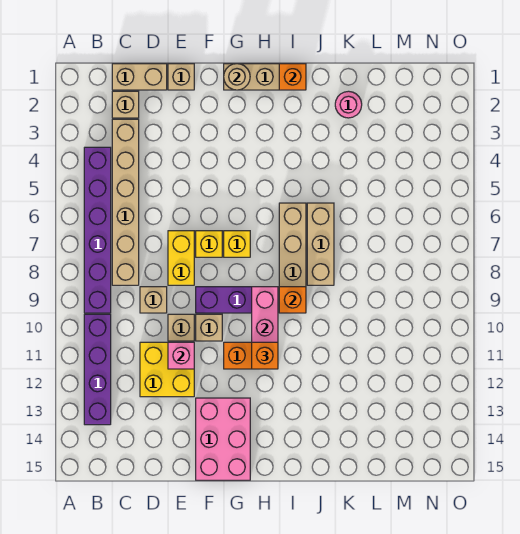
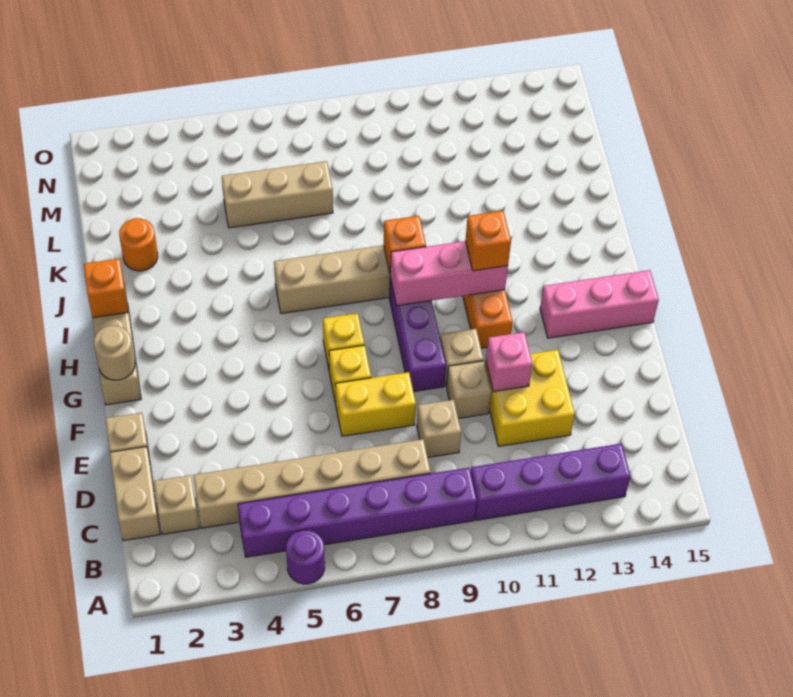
none -> purple round brick A5 level 1
pink brick F13:G15 level 1 -> pink brick G13:G15 level 1
tan brick J6:J8 level 1 -> tan brick L5:L7 level 1
pink round brick K2 level 1 -> orange round brick K2 level 1

